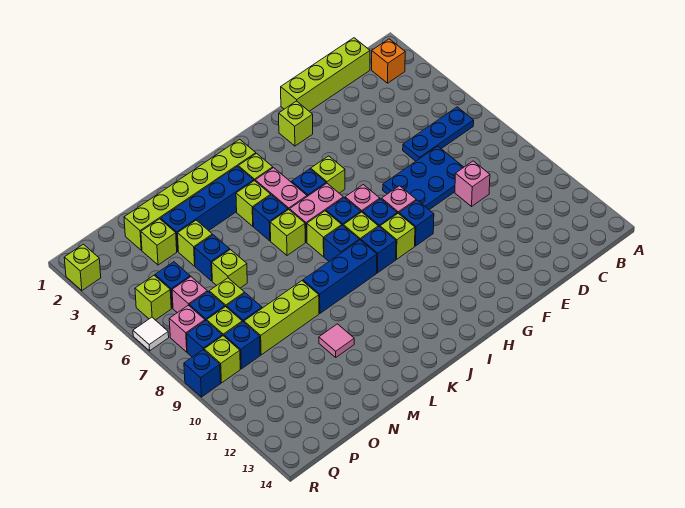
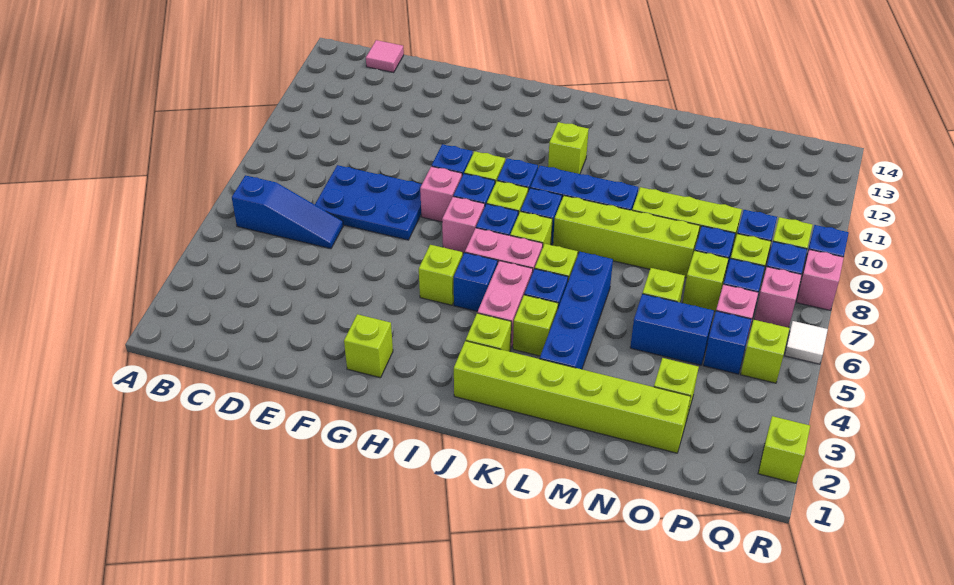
orange brick B2 level 1 -> none
blue plate B6:D6 level 1 -> blue slope B6:D6 level 1 top B
lime brick C1:F1 level 1 -> lime brick K8:N8 level 1
pink brick D9 level 1 -> pink brick R8 level 1
blue brick K3:N3 level 1 -> blue brick L3:L6 level 1
pink tile M11 level 1 -> pink tile C14 level 1
lime brick N4 level 1 -> lime brick J11 level 1
blue brick N5 level 1 -> blue brick N5:O5 level 1

